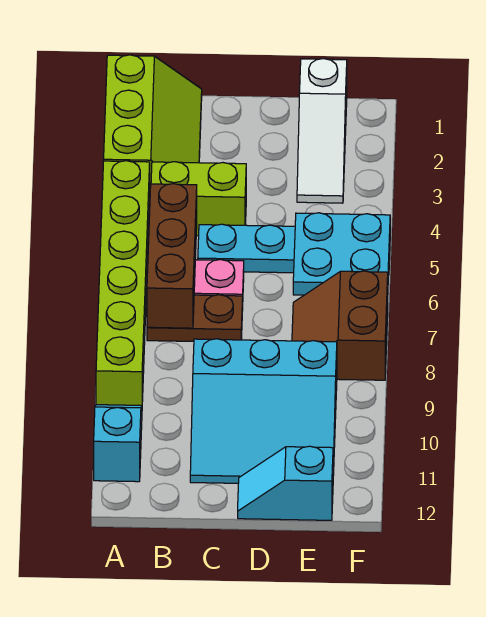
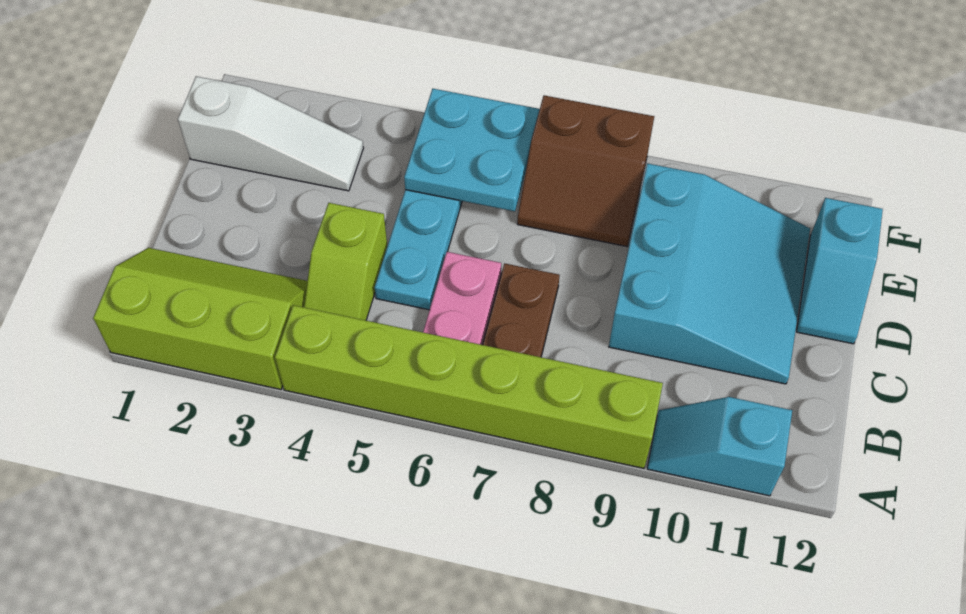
lime brick B4:C4 level 1 -> lime slope B4:C4 level 1 top C
brown brick B5:B7 level 2 -> none

